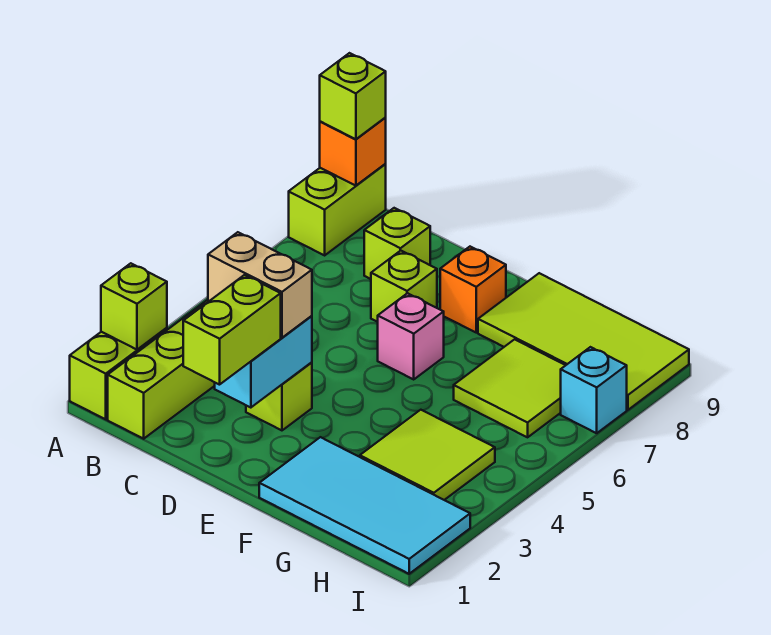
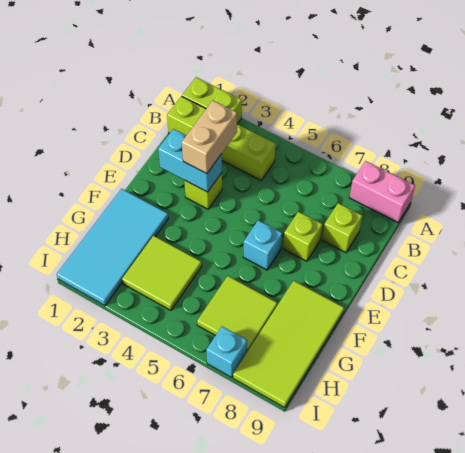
lime brick A2 level 2 -> none
lime brick A8:A9 level 1 -> pink brick A8:A9 level 1
orange brick A9 level 2 -> none
lime brick A9 level 3 -> none
lime brick D1:D2 level 3 -> none
pink brick E6 level 1 -> cyan brick E6 level 1
orange brick E8 level 1 -> none

